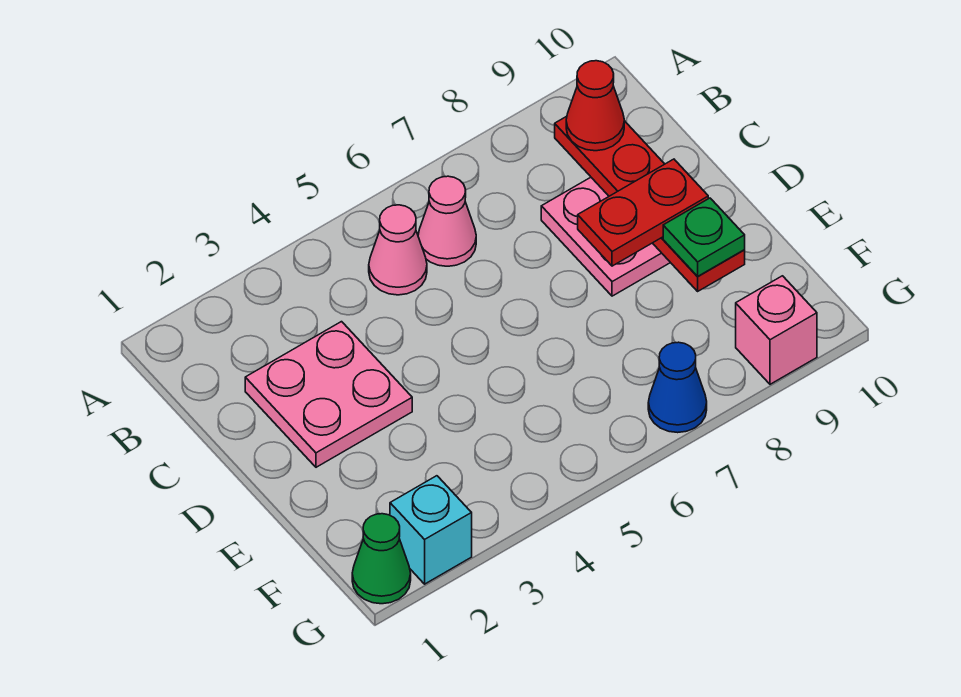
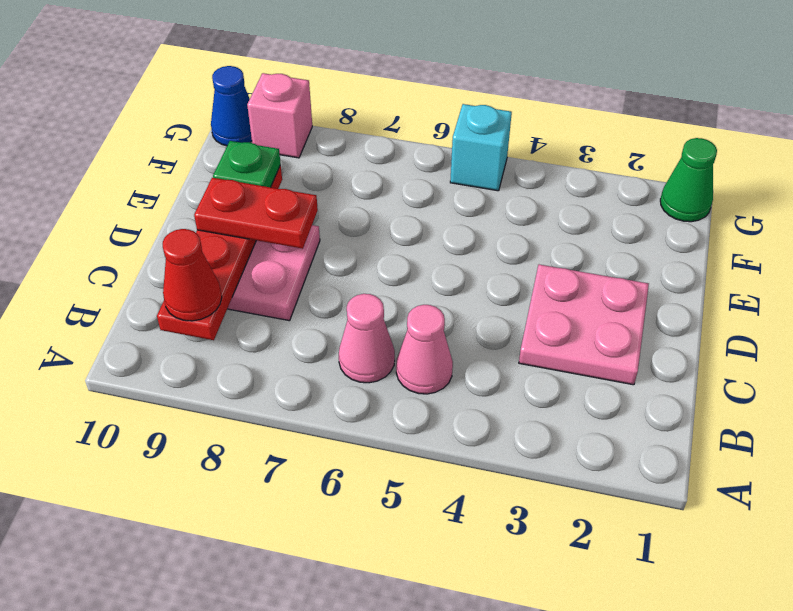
cyan brick G2 level 1 -> cyan brick G5 level 1
blue cone G7 level 1 -> blue cone G10 level 1

